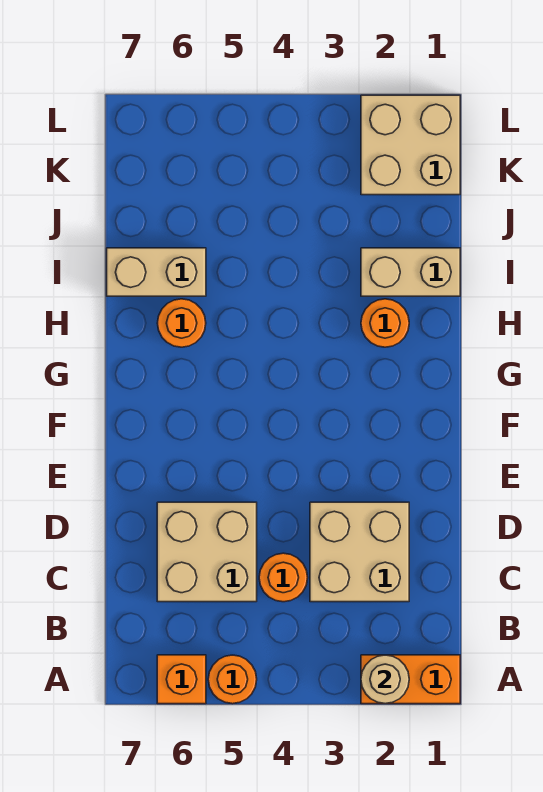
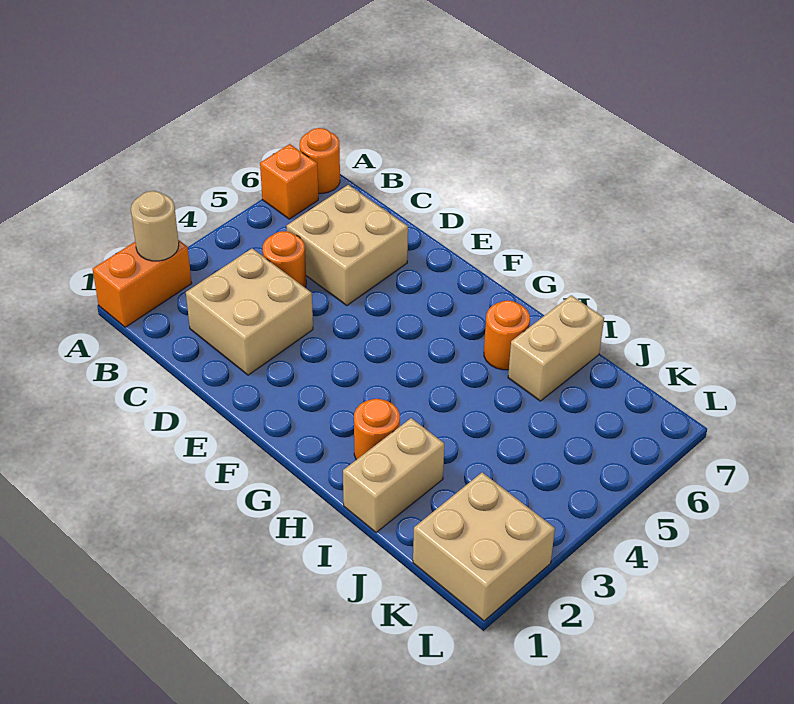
orange round brick A5 level 1 -> orange round brick A7 level 1

